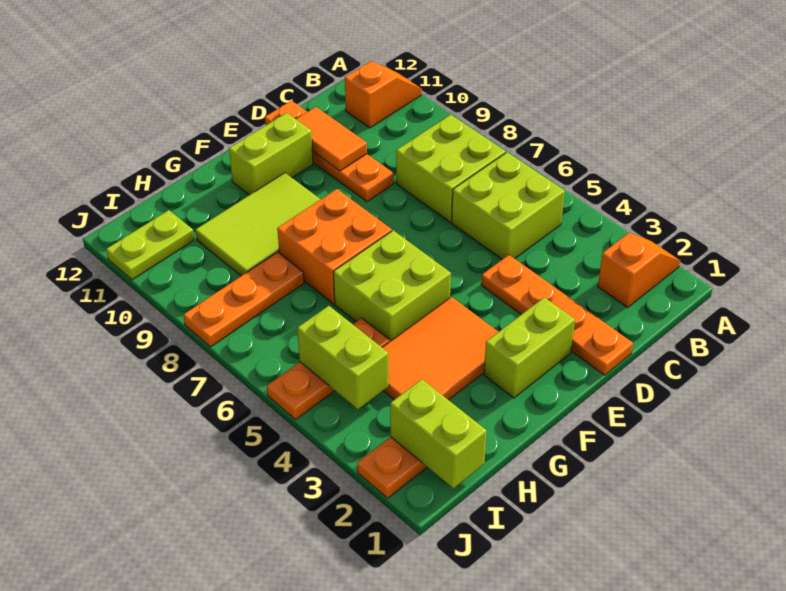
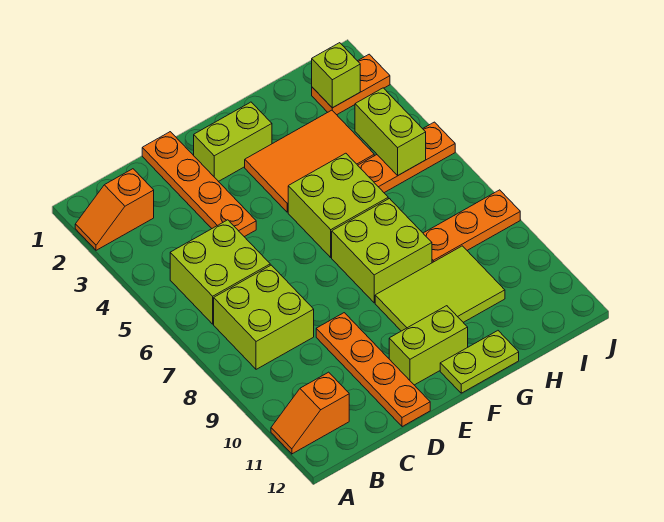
orange tile D10:D11 level 2 -> none
orange brick F7:G8 level 1 -> lime brick F7:G8 level 1
lime brick I1:I2 level 2 -> lime brick I2 level 2
lime plate I11:J11 level 1 -> lime plate F12:G12 level 1

